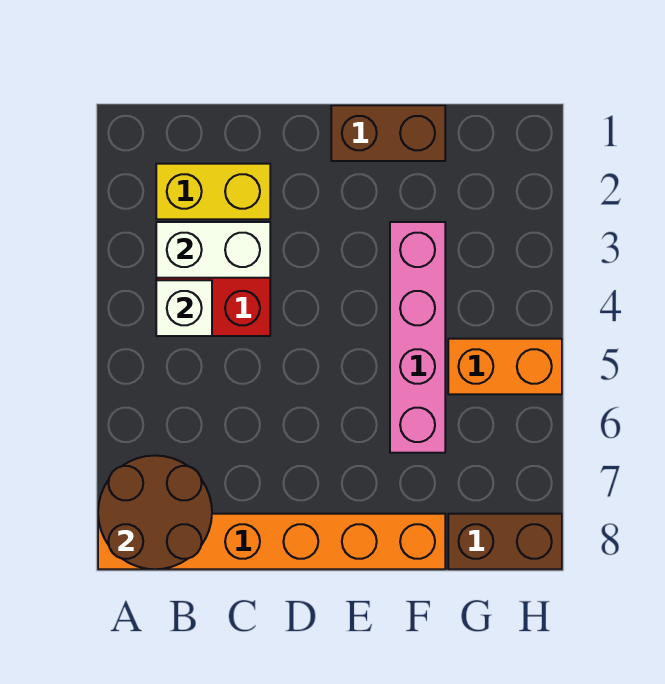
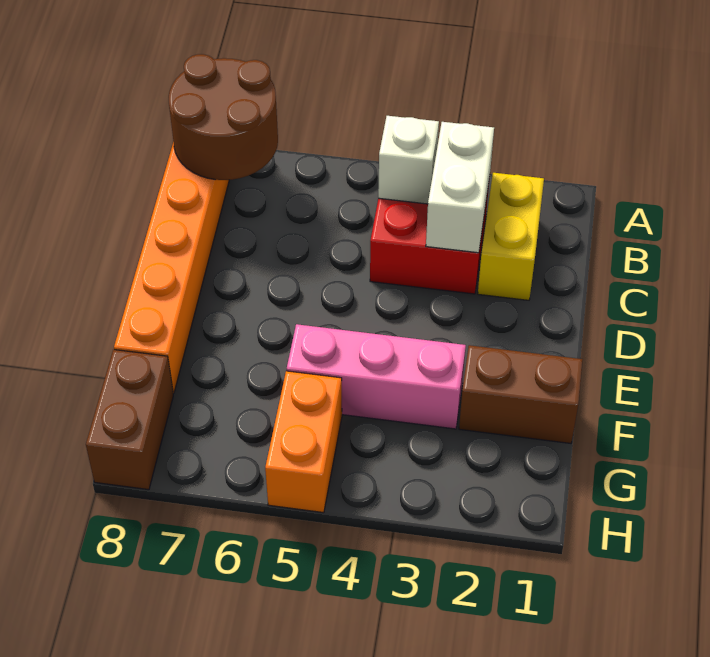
brown brick E1:F1 level 1 -> brown brick F1:F2 level 1
pink brick F3:F6 level 1 -> pink brick F3:F5 level 1

